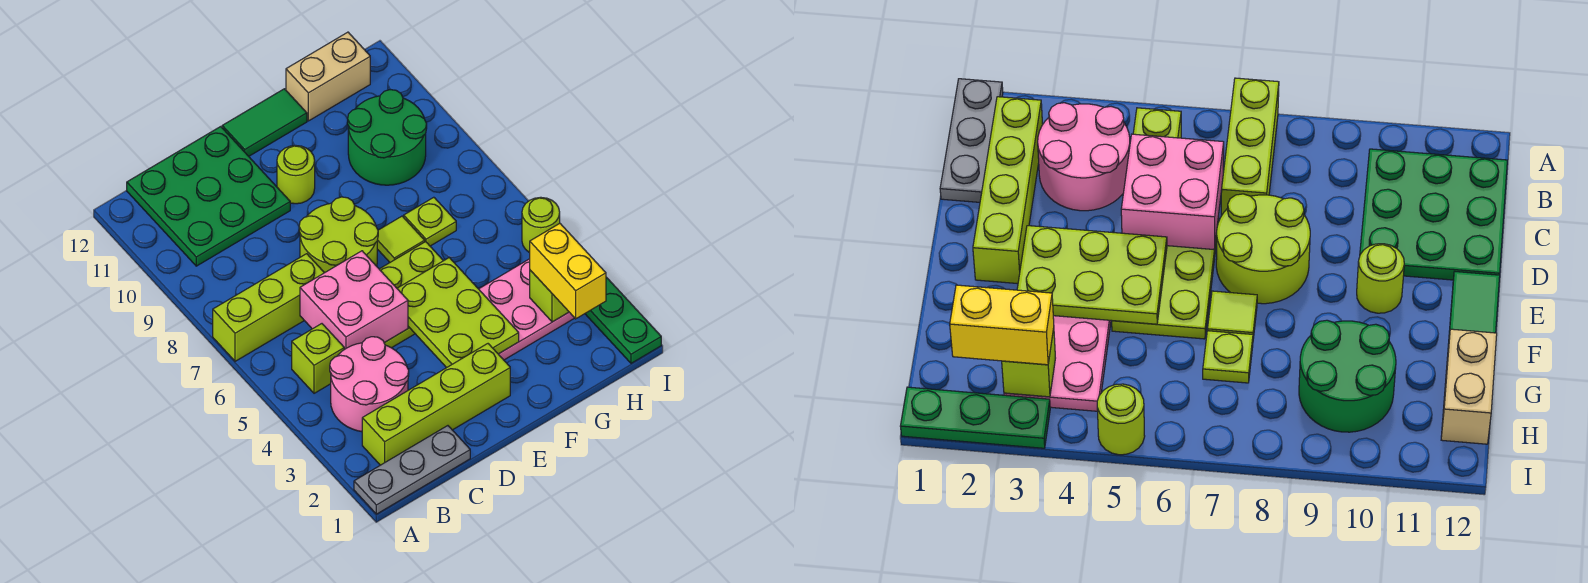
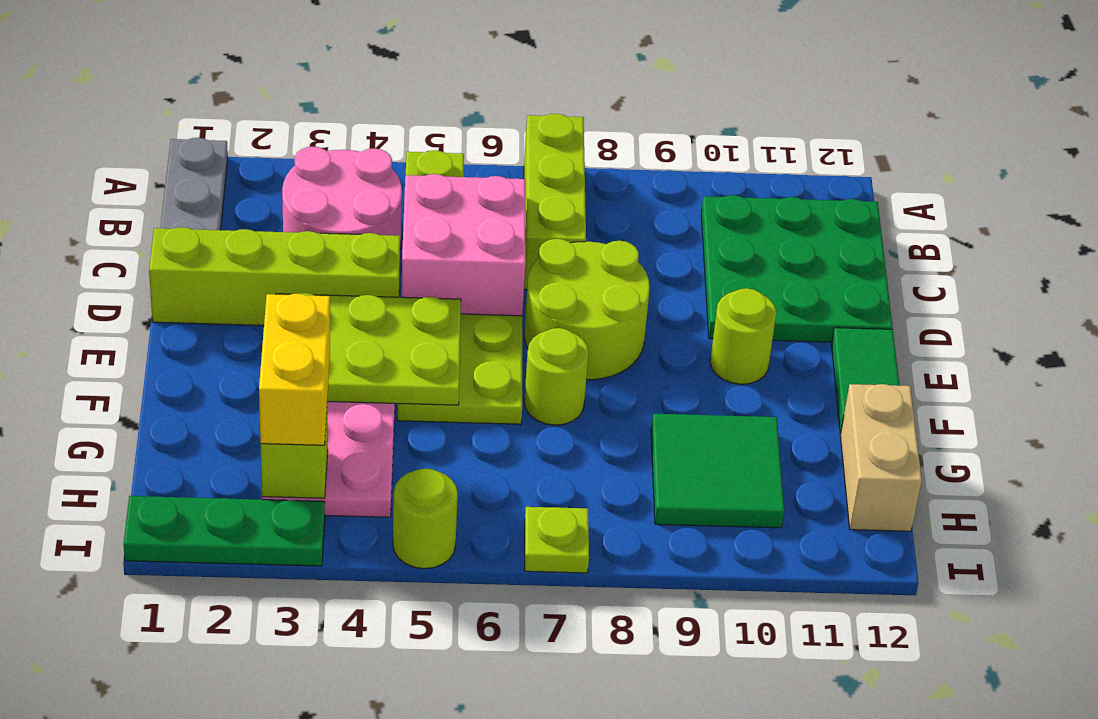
lime brick B2:E2 level 1 -> lime brick D1:D4 level 1
lime tile F7 level 1 -> lime round brick F7 level 1
lime plate G7 level 1 -> lime plate I7 level 1
green round brick G9:H10 level 1 -> green tile G9:H10 level 1
yellow brick H2:H3 level 3 -> yellow brick G3:H3 level 3

